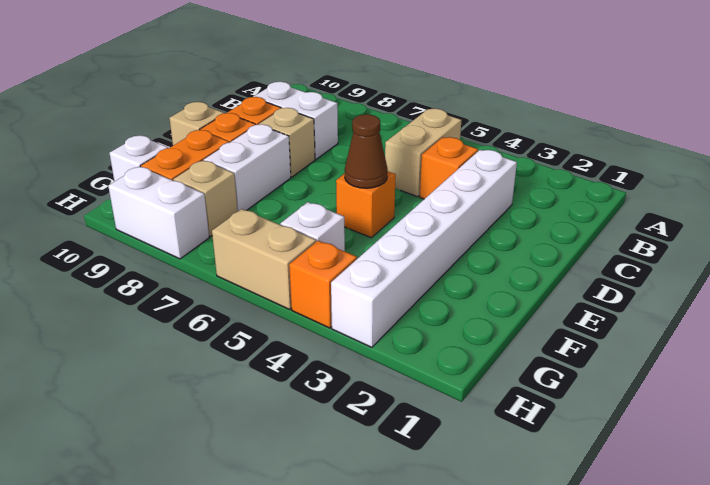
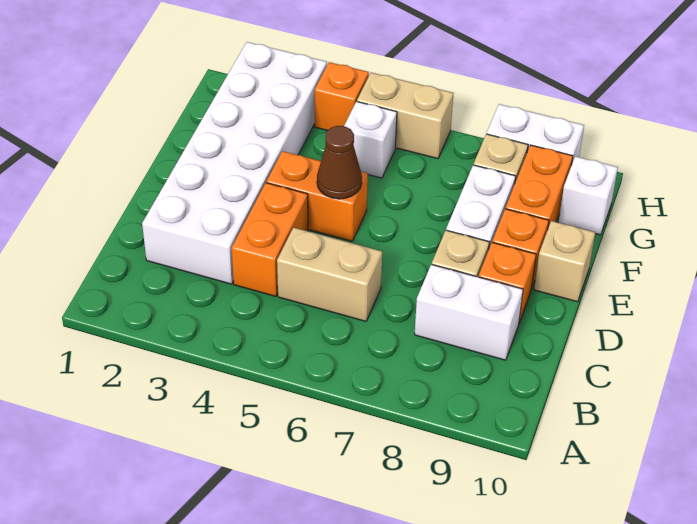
tan brick B5:C5 level 1 -> tan brick C5:C6 level 1
white brick C3:H3 level 1 -> white brick C2:H3 level 1
orange brick C4 level 1 -> orange brick C4:D4 level 1
orange brick E5 level 1 -> orange brick E4:E5 level 1

